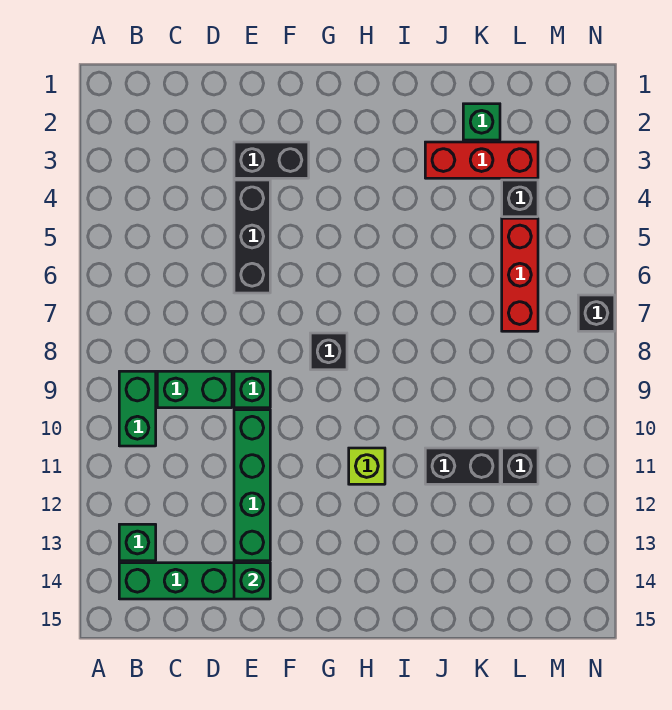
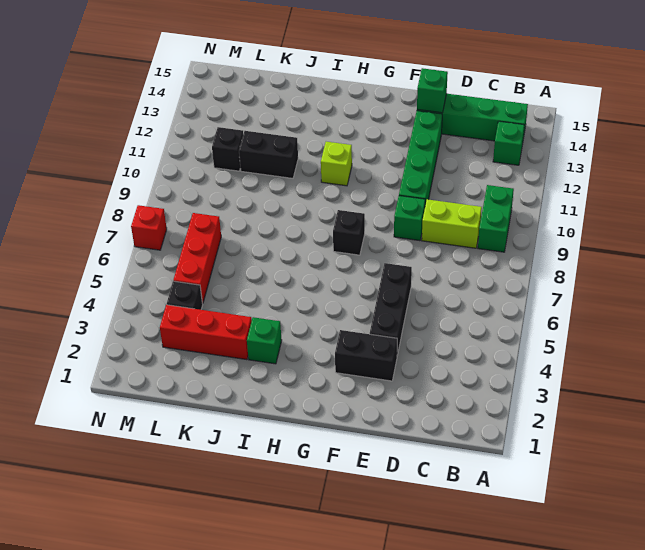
green brick C9:D9 level 1 -> lime brick C9:D9 level 1
green brick K2 level 1 -> green brick I3 level 1
black brick N7 level 1 -> red brick N7 level 1

